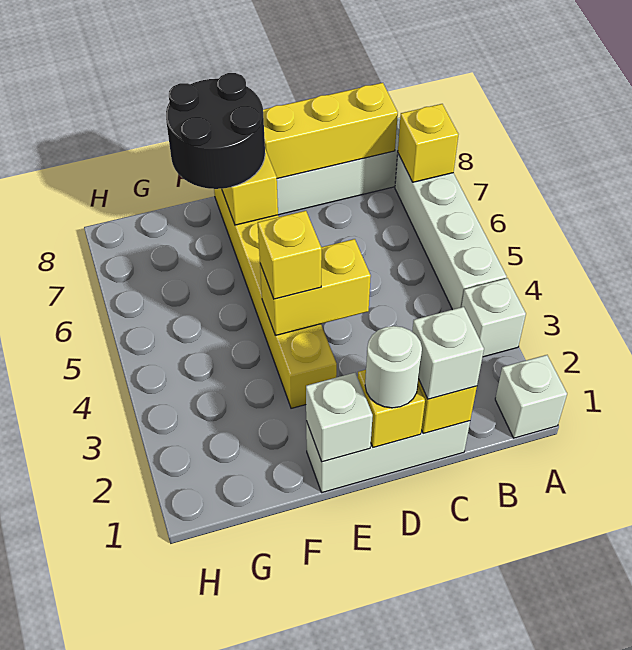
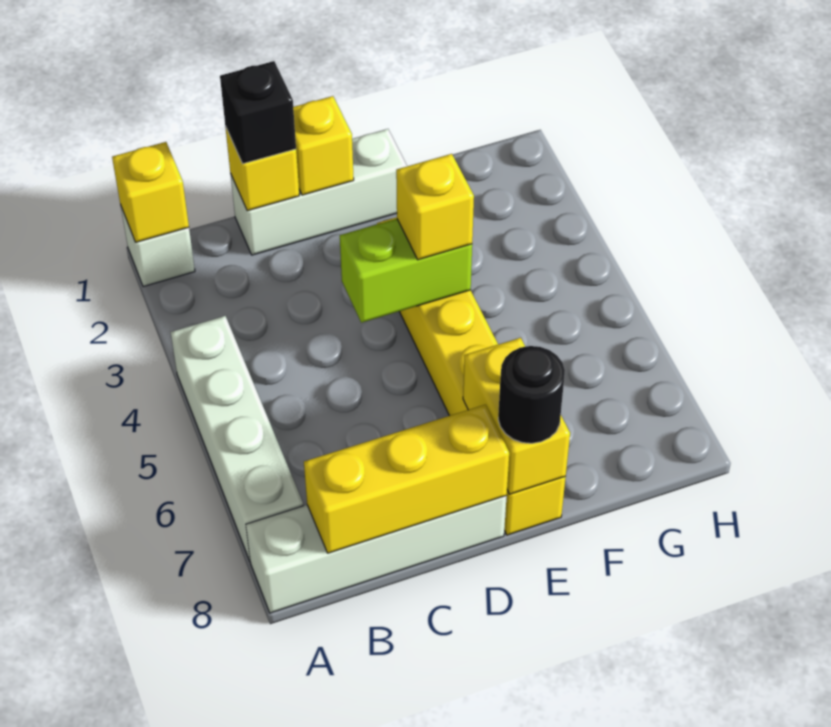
white brick A3 level 1 -> none
yellow brick A7 level 2 -> yellow brick A1 level 2
white brick C1 level 3 -> black brick C1 level 3
white round brick D1 level 3 -> none
yellow brick D4:E4 level 2 -> lime brick D4:E4 level 2
white brick E1 level 2 -> none
black round brick E7:F8 level 3 -> black round brick E8 level 3

